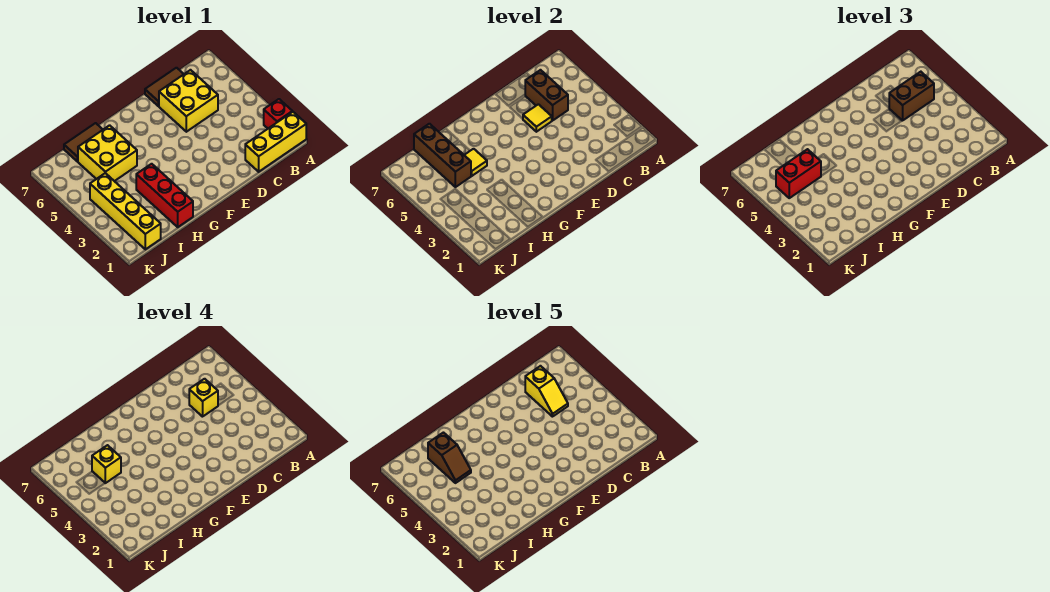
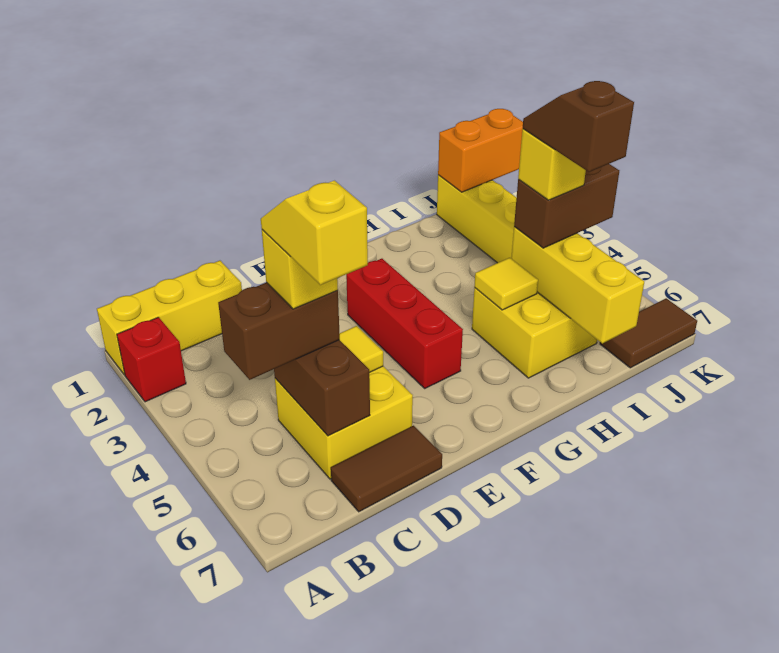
red brick H1:H3 level 1 -> red brick F3:F5 level 1
brown tile H7:I7 level 1 -> brown tile J7:K7 level 1
brown brick I5:I7 level 2 -> yellow brick I5:I7 level 2
red brick I5:J5 level 3 -> brown brick I5:J5 level 3
none -> orange brick J1:K1 level 2

